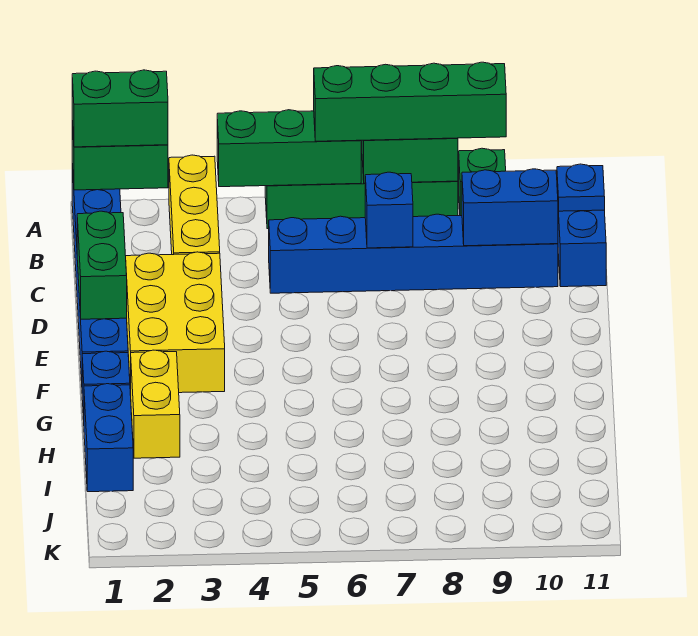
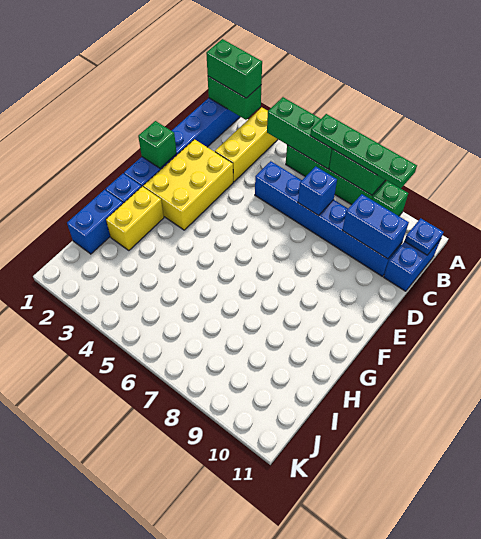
green brick A6:A9 level 3 -> green plate A6:A9 level 3
green brick D1:E1 level 2 -> green brick E1 level 2

